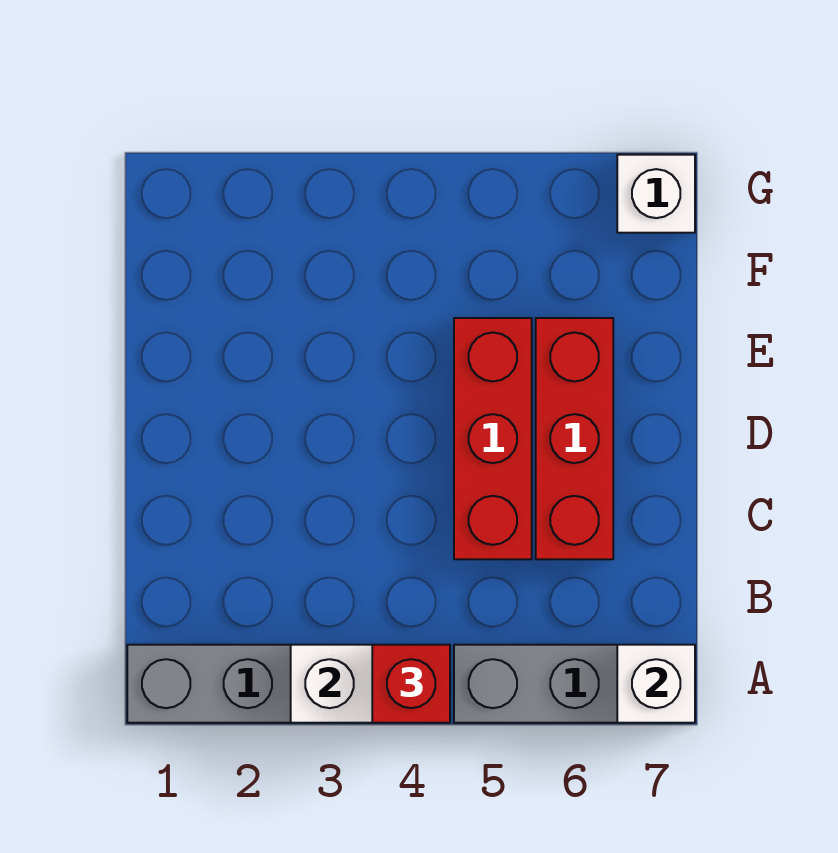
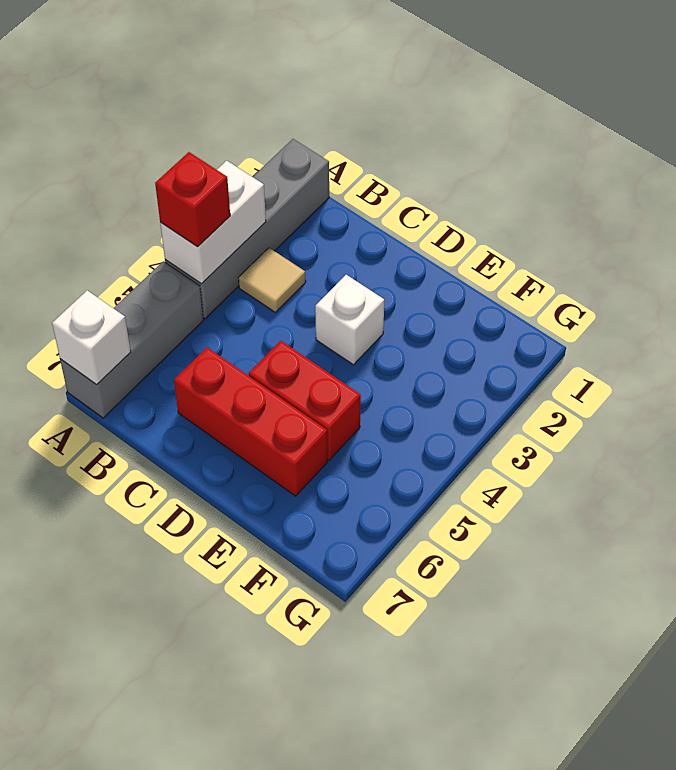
none -> tan tile B3 level 1
red brick C5:E5 level 1 -> red brick D5:E5 level 1
white brick G7 level 1 -> white brick D3 level 1

